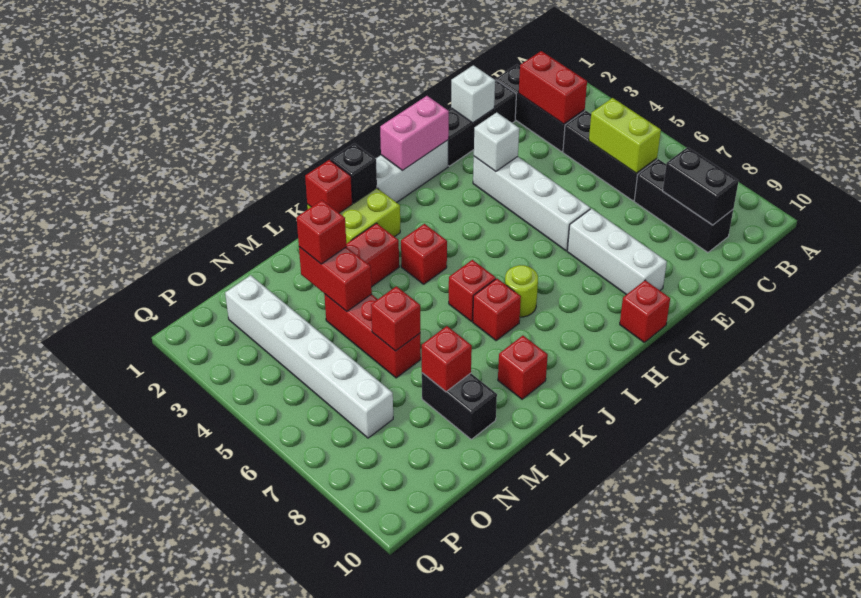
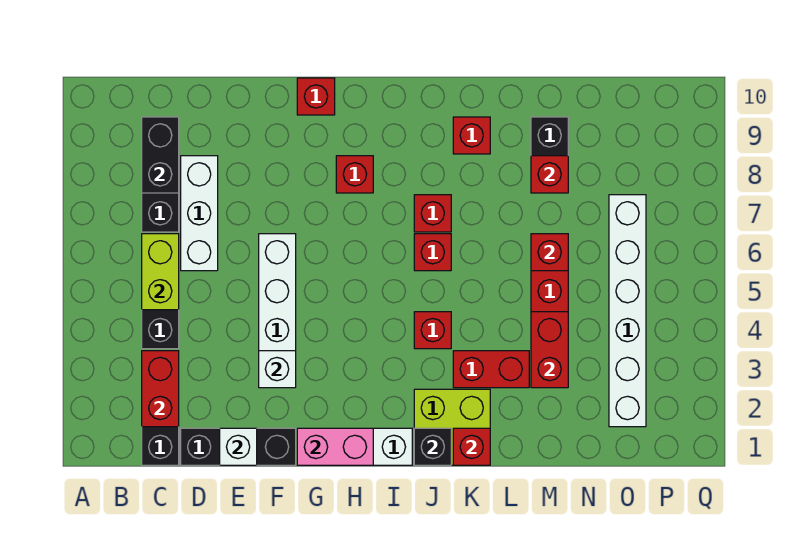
white brick F7:F9 level 1 -> white brick D6:D8 level 1
lime round brick I7 level 1 -> none
red brick M3 level 3 -> red brick H8 level 1

